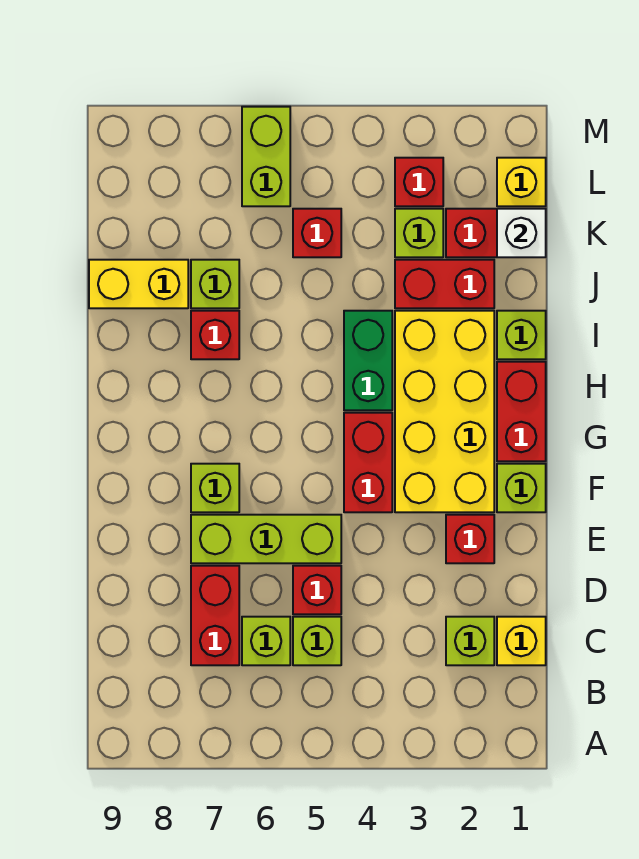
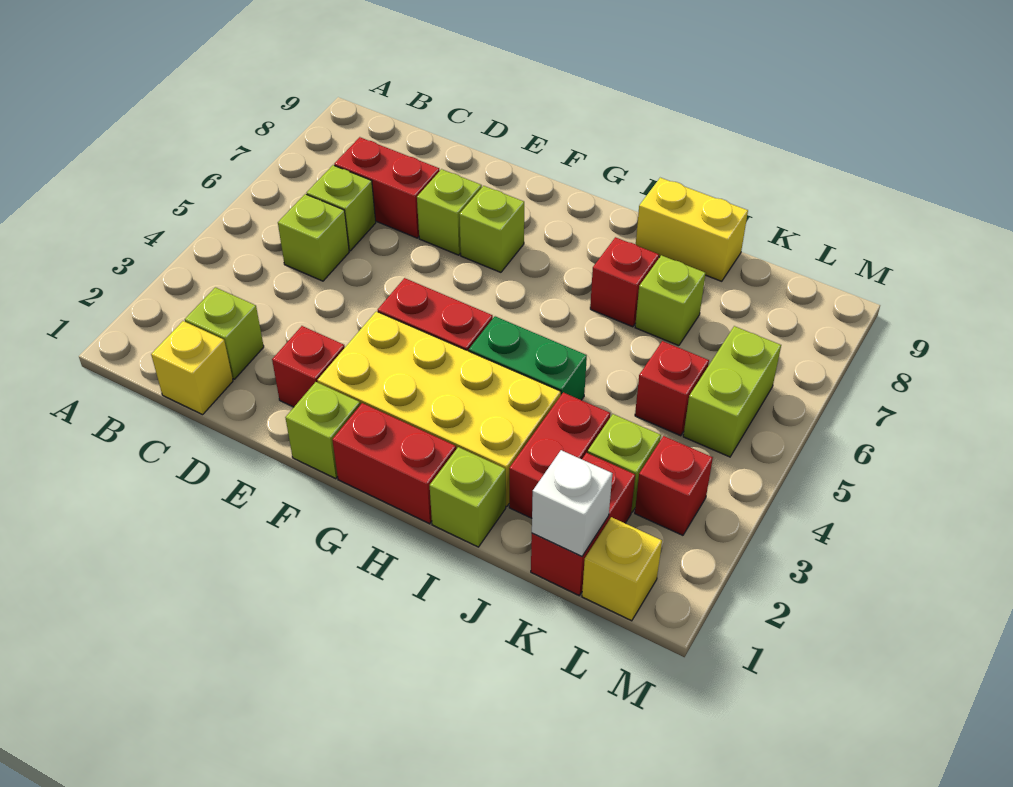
red brick D5 level 1 -> none
lime brick E5:E7 level 1 -> lime brick E7 level 1
yellow brick J8:J9 level 1 -> yellow brick I9:J9 level 1
lime brick L6:M6 level 1 -> lime brick L5:L6 level 1

